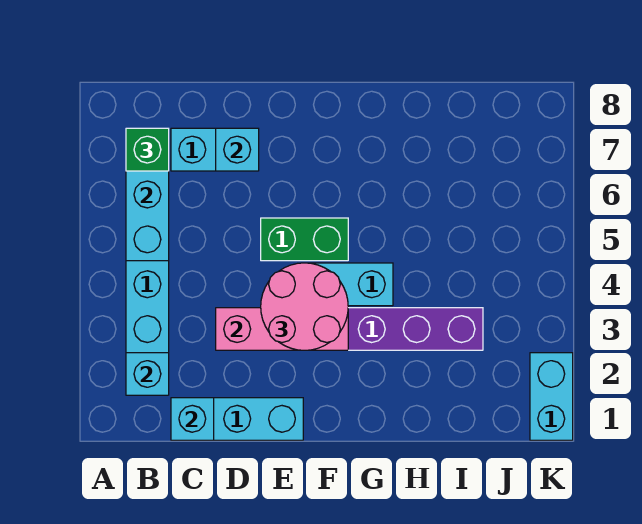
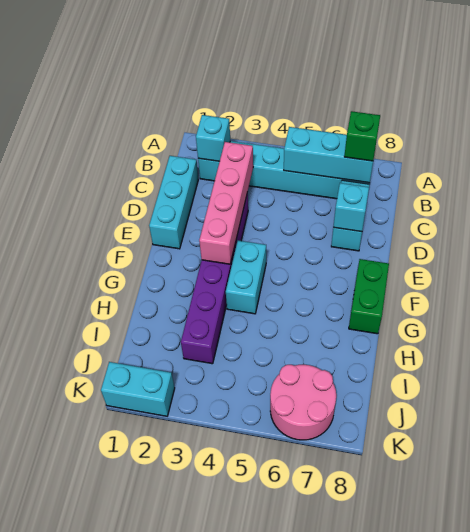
cyan brick C1 level 2 -> none
pink brick D3:F3 level 2 -> pink brick C3:F3 level 2
pink round brick E3:F4 level 3 -> pink round brick J6:K7 level 1
green brick E5:F5 level 1 -> green brick F8:G8 level 1

